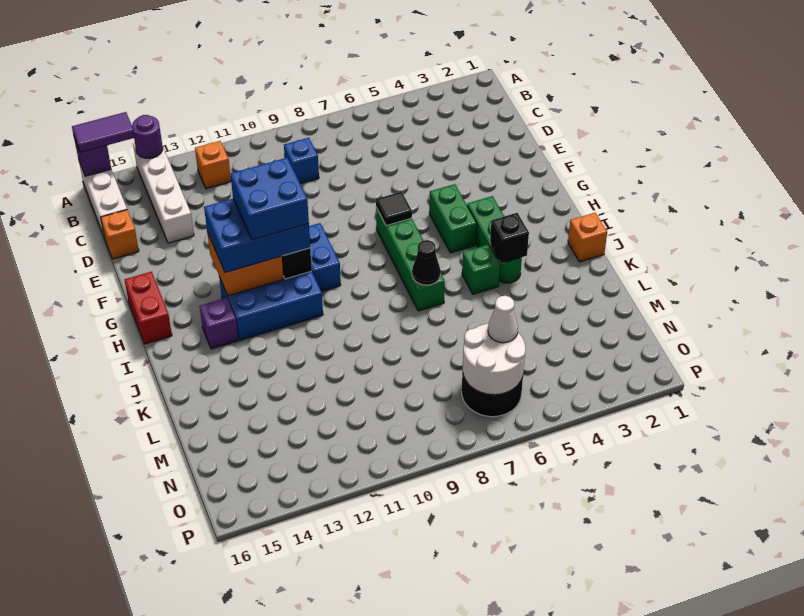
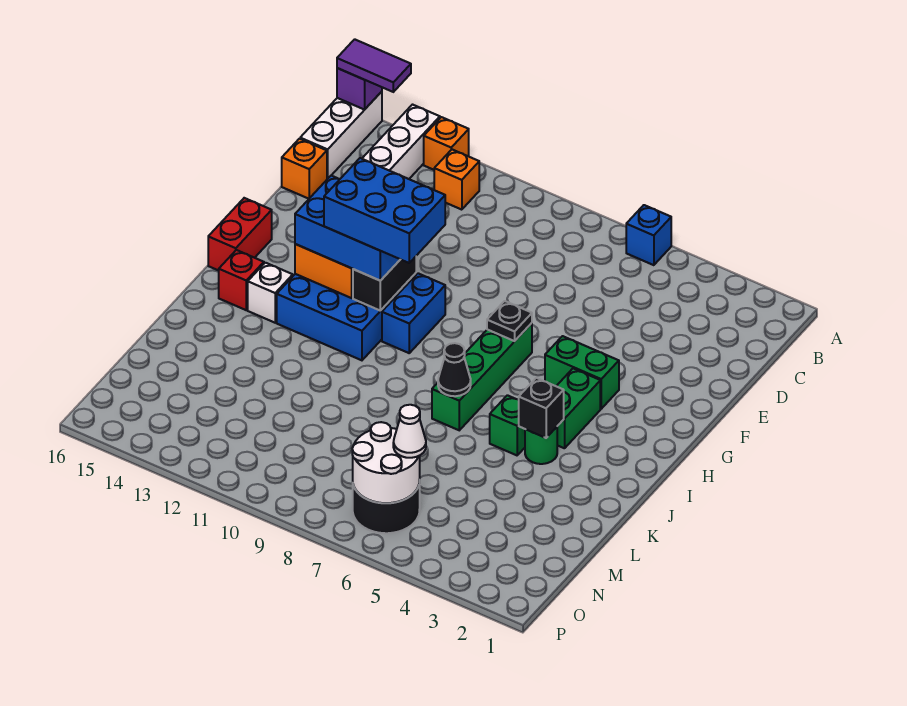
purple round brick A14 level 2 -> none
blue brick C9 level 1 -> blue brick A6 level 1
green brick G5:H5 level 1 -> green brick G4:G5 level 1
black tile G7 level 2 -> black plate G7 level 2
blue brick G11:H12 level 4 -> blue brick G10:H12 level 4
purple brick I14 level 1 -> white brick I14 level 1
none -> red brick I15 level 1
orange brick J1 level 1 -> orange brick A13 level 1

